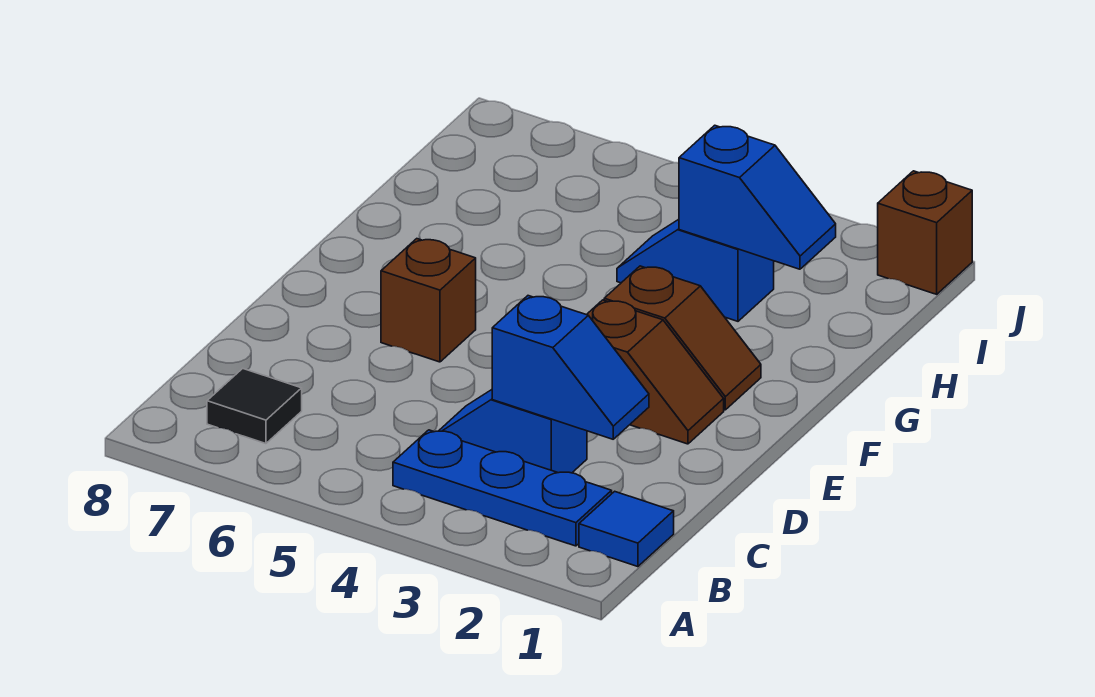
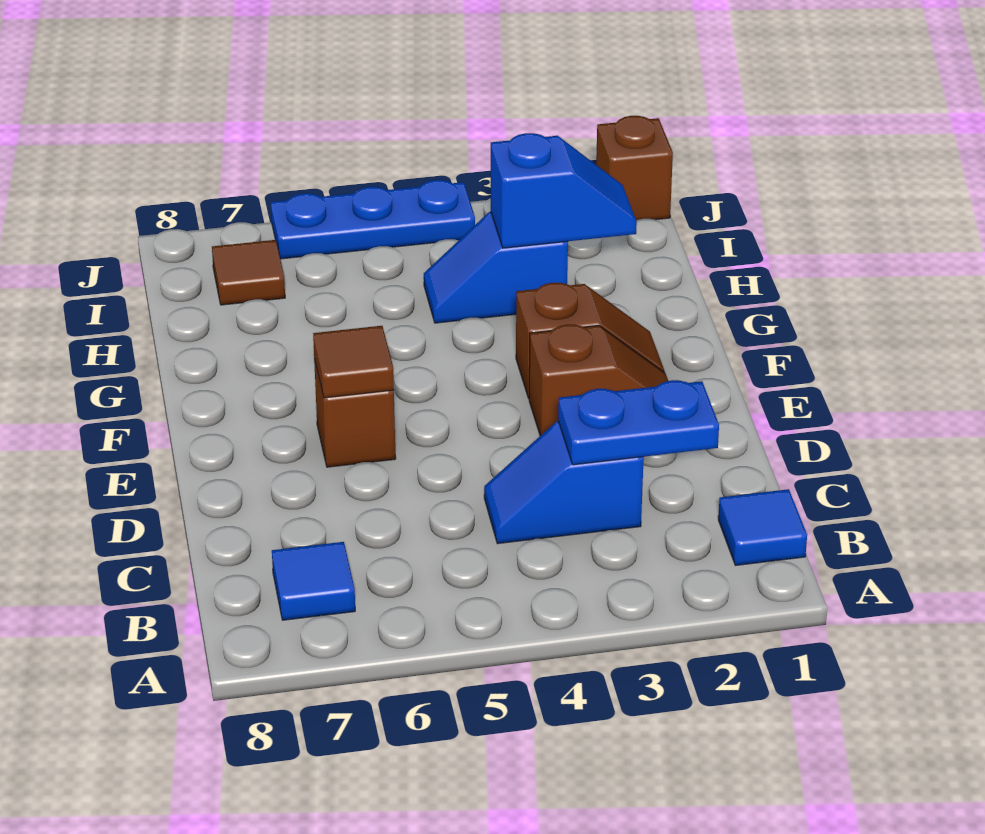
blue plate B2:B4 level 1 -> blue plate J4:J6 level 1
black tile B7 level 1 -> blue tile B7 level 1
blue slope C2:C3 level 2 top 3 -> blue plate C2:C3 level 2
none -> brown tile E6 level 2
none -> brown tile I7 level 1

